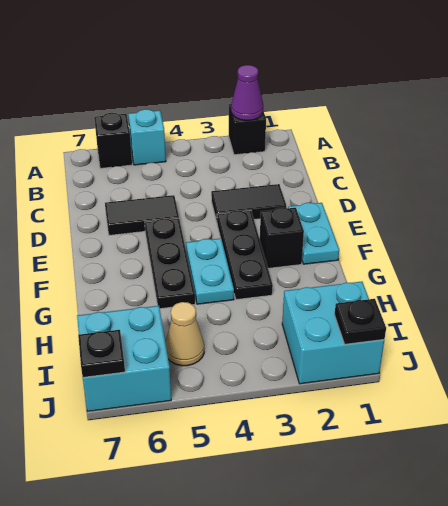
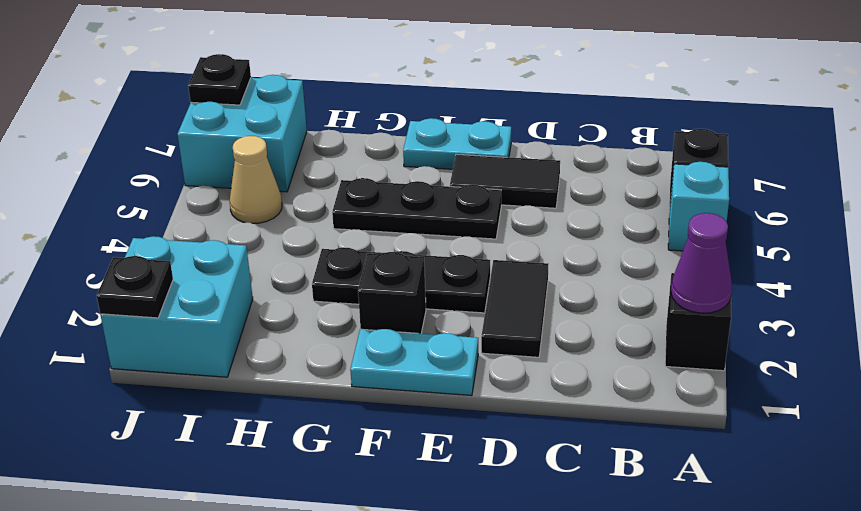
black tile D5:D6 level 1 -> black tile D6:E6 level 1
cyan plate F4:G4 level 1 -> cyan plate E7:F7 level 1

